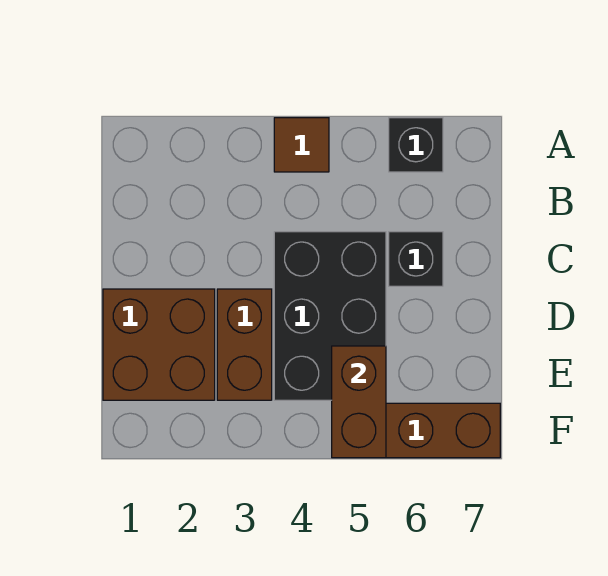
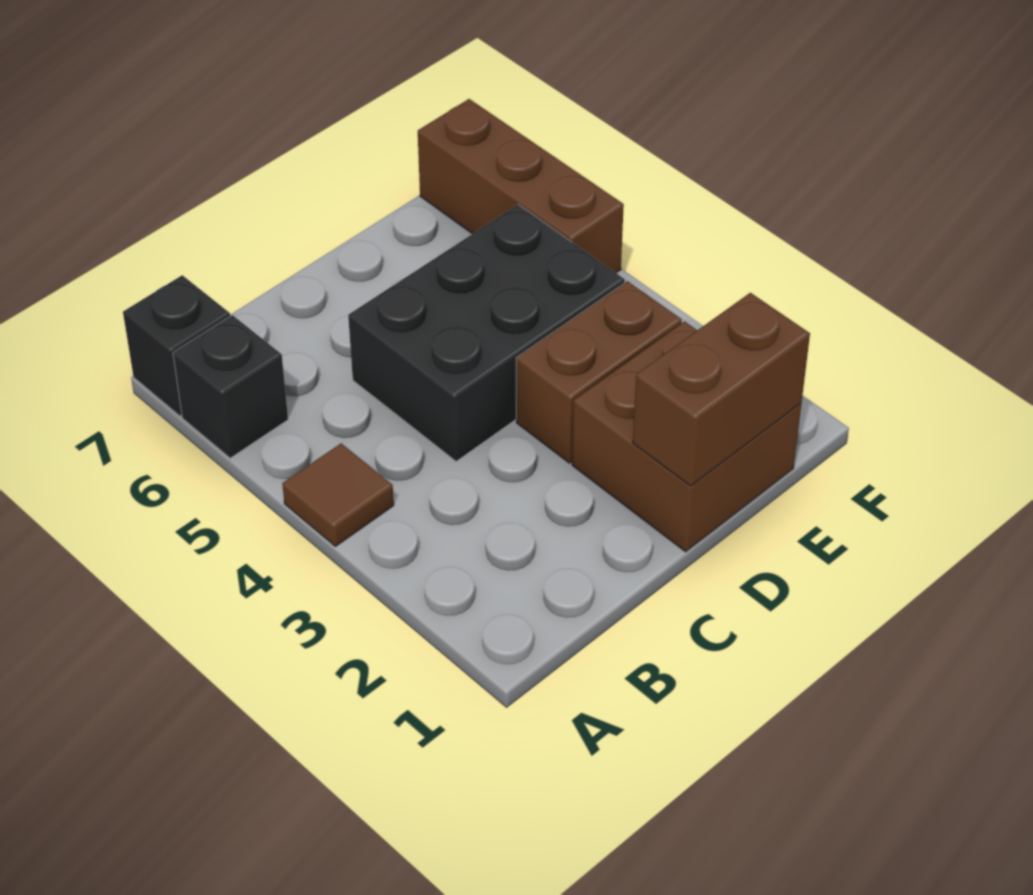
black brick C6 level 1 -> black brick A7 level 1
brown brick E5:F5 level 2 -> brown brick D1:E1 level 2

